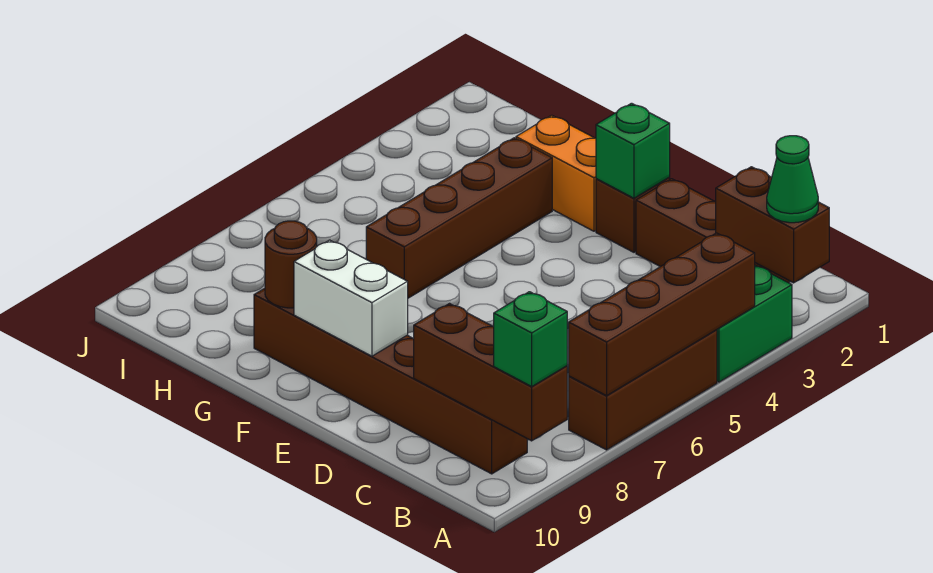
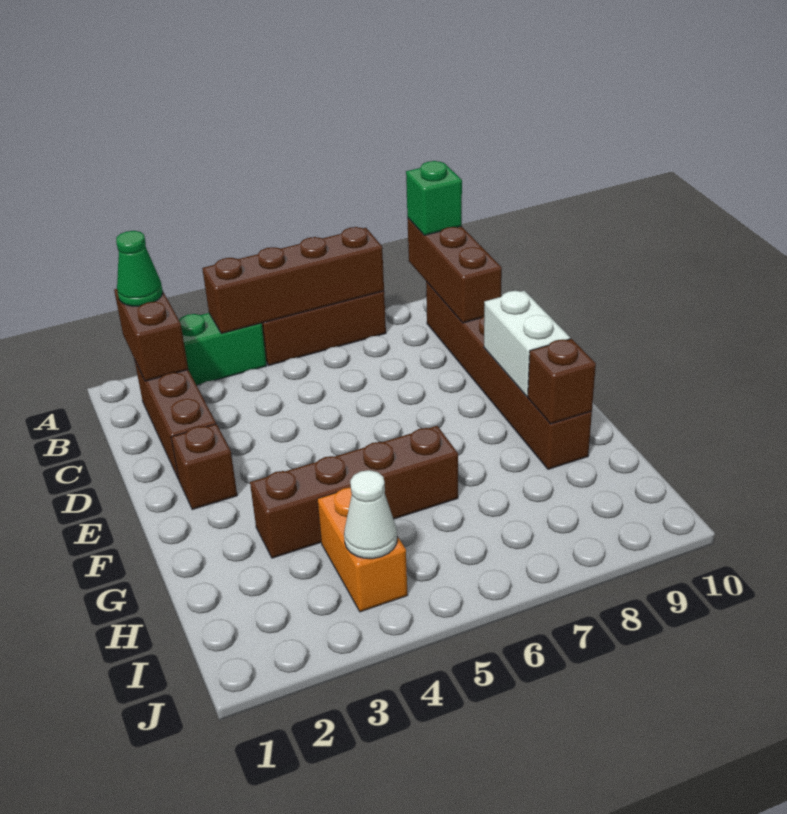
green brick E2 level 2 -> none
orange brick F2:G2 level 1 -> orange brick H4:I4 level 1
brown round brick G9 level 2 -> brown brick G9 level 2
none -> white cone I4 level 2

